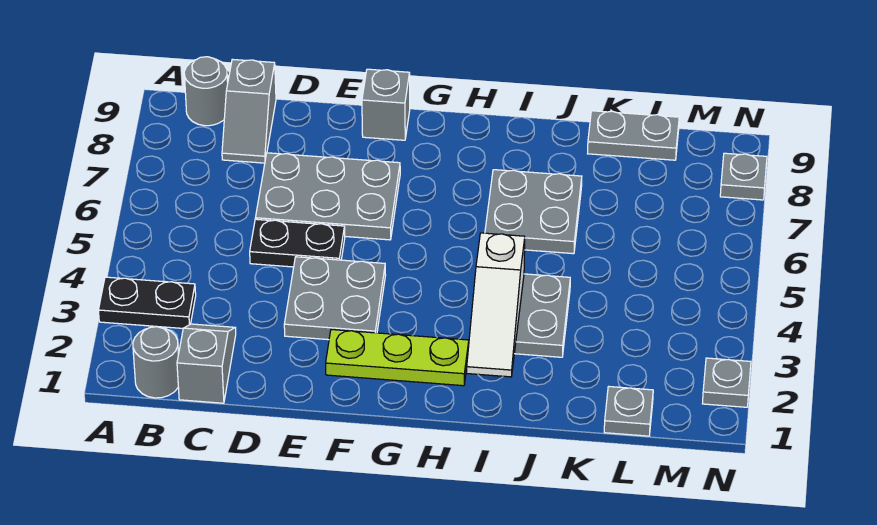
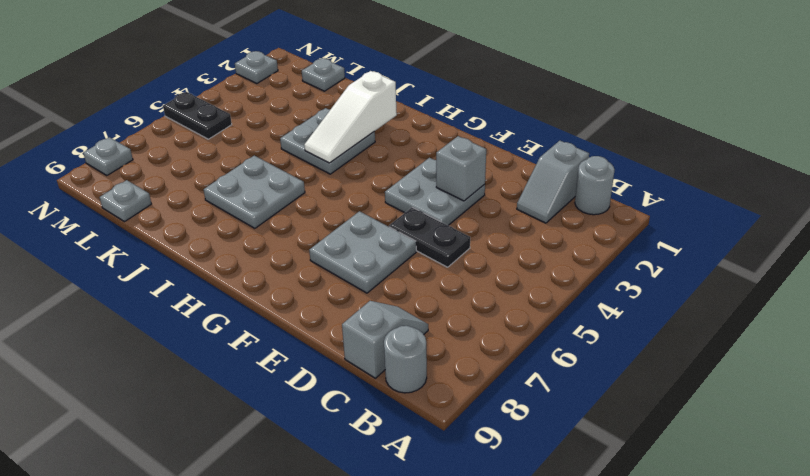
black plate A3:B3 level 1 -> black plate M5:N5 level 1
grey plate D6:F7 level 1 -> grey plate E6:F7 level 1
lime plate F2:H2 level 1 -> none
grey brick F9 level 1 -> grey brick E3 level 2
white slope I2:I4 level 2 top 4 -> white slope I2:I4 level 2 top 2
grey plate K9:L9 level 1 -> grey plate L9 level 1

